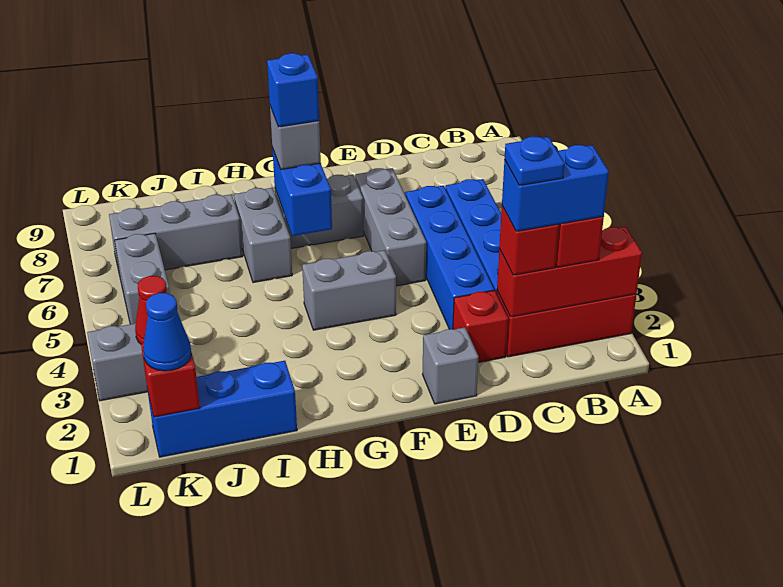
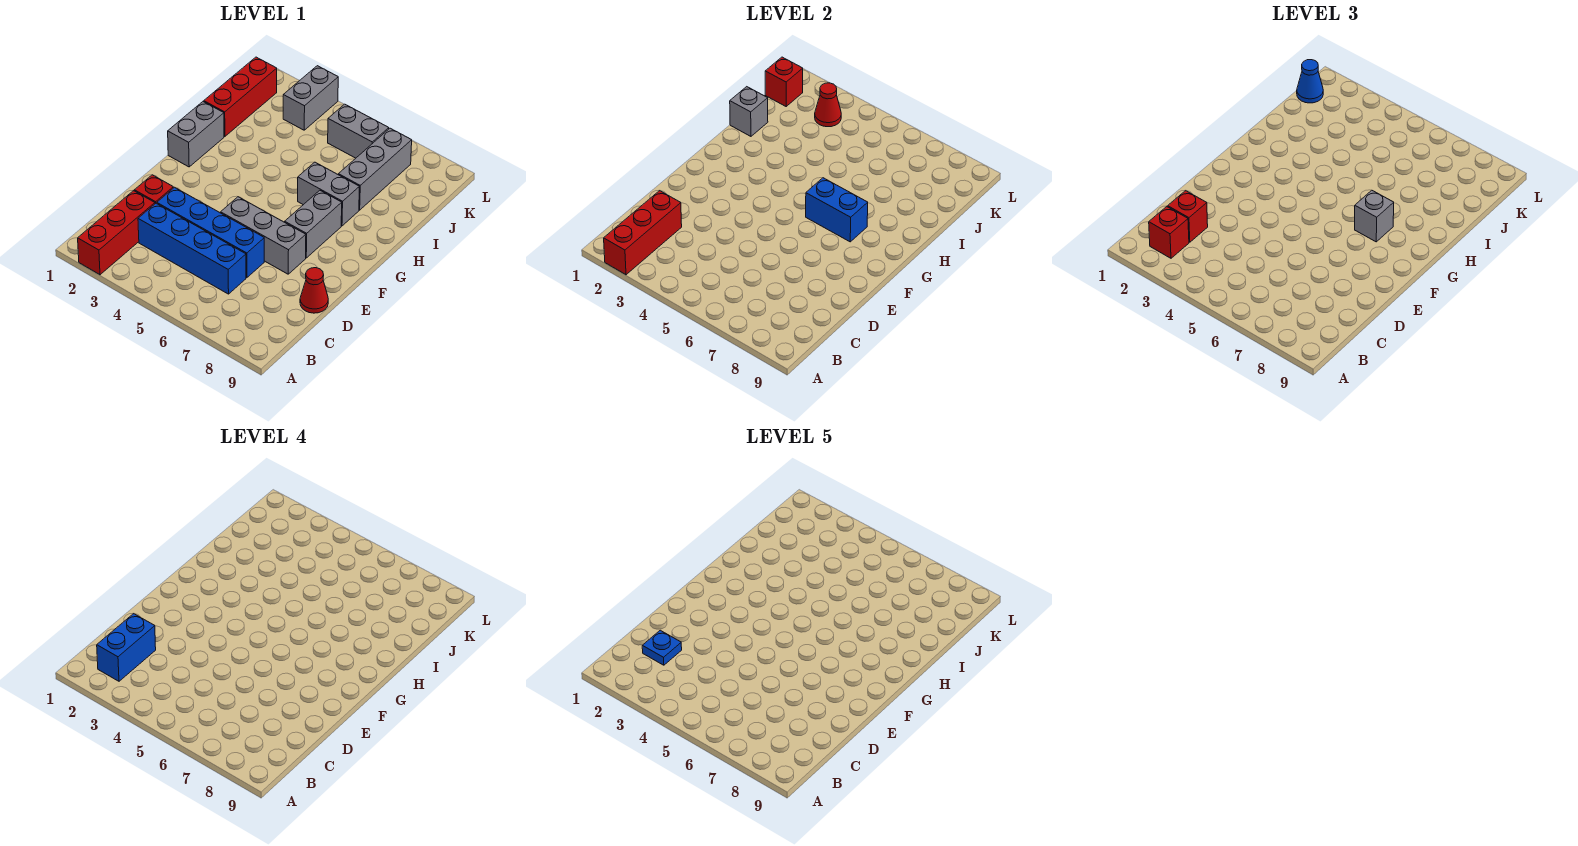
none -> red cone D9 level 1
grey brick E1 level 1 -> grey brick I1 level 2
grey brick F4:G4 level 1 -> grey brick G1:H1 level 1
blue brick G7 level 4 -> none
blue brick I1:K1 level 1 -> red brick I1:K1 level 1

